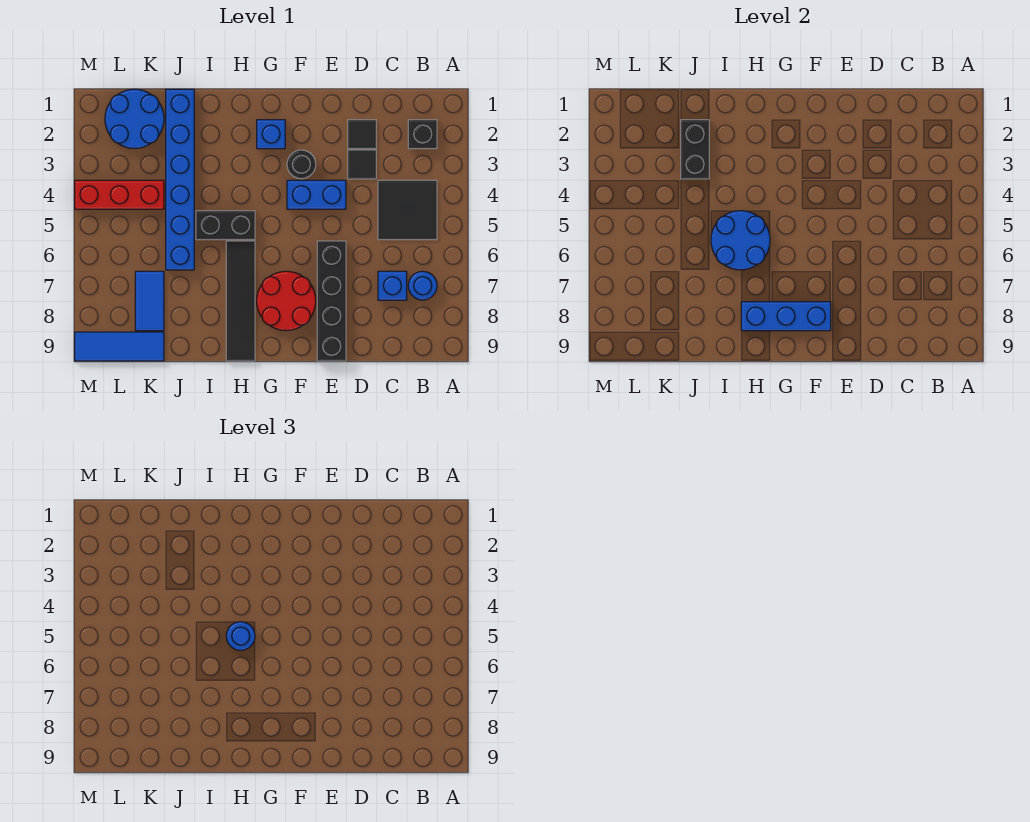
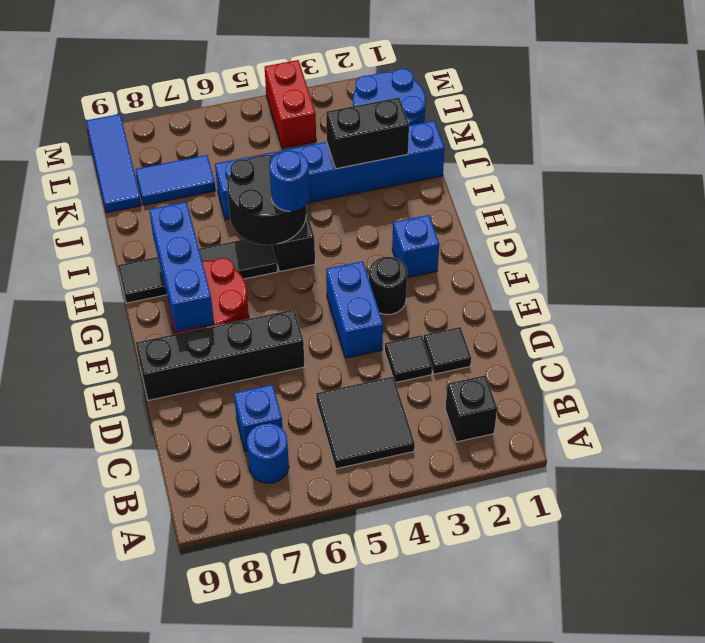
blue round brick H5:I6 level 2 -> black round brick H5:I6 level 2
red brick K4:M4 level 1 -> red brick L4:M4 level 1

